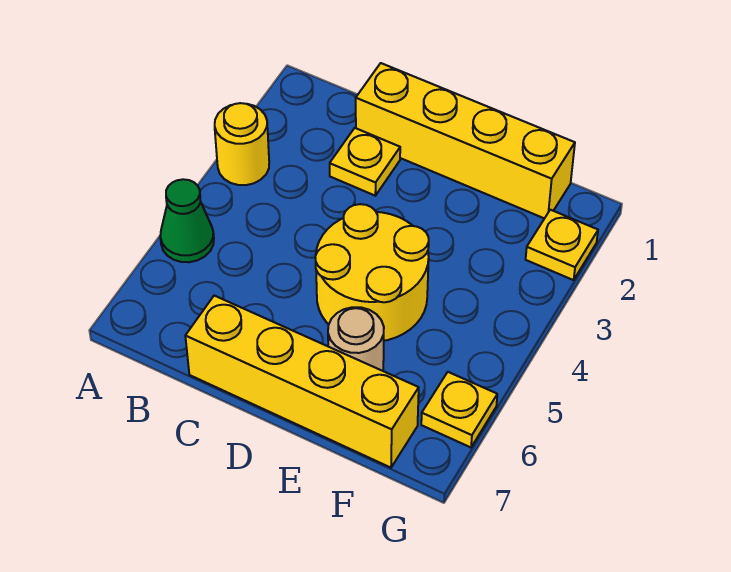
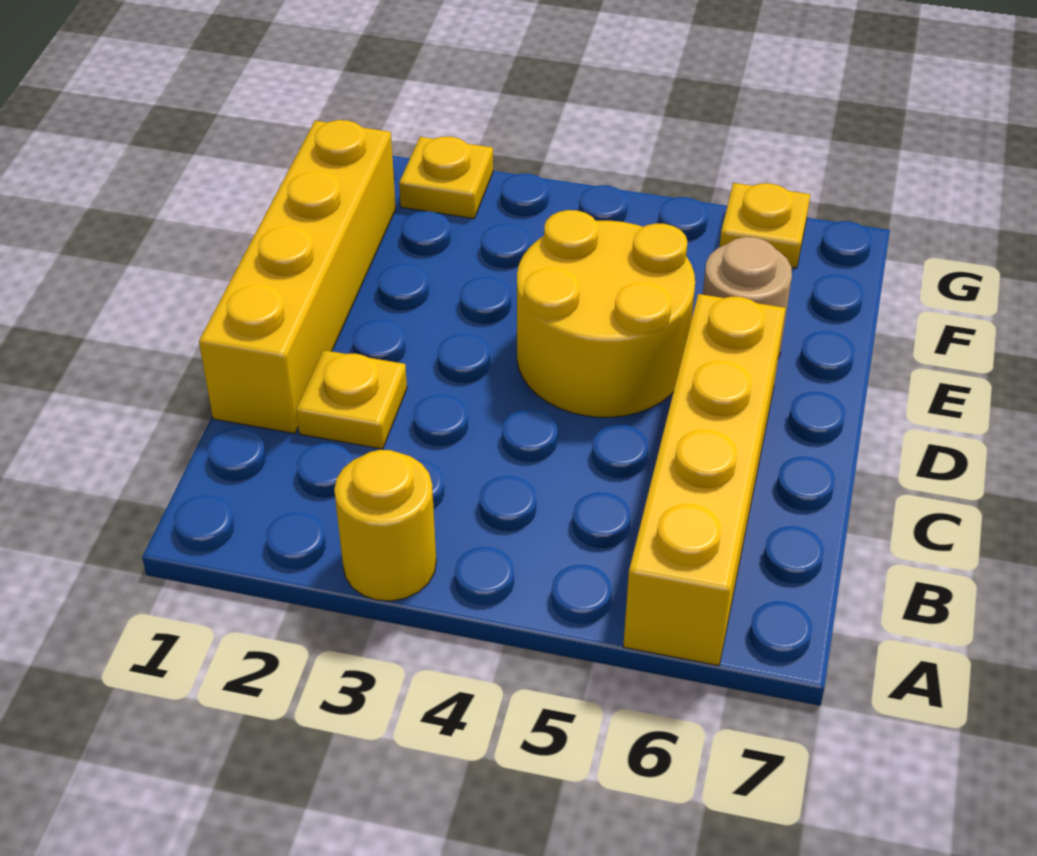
green cone A5 level 1 -> none
yellow brick C7:F7 level 1 -> yellow brick A6:D6 level 1

